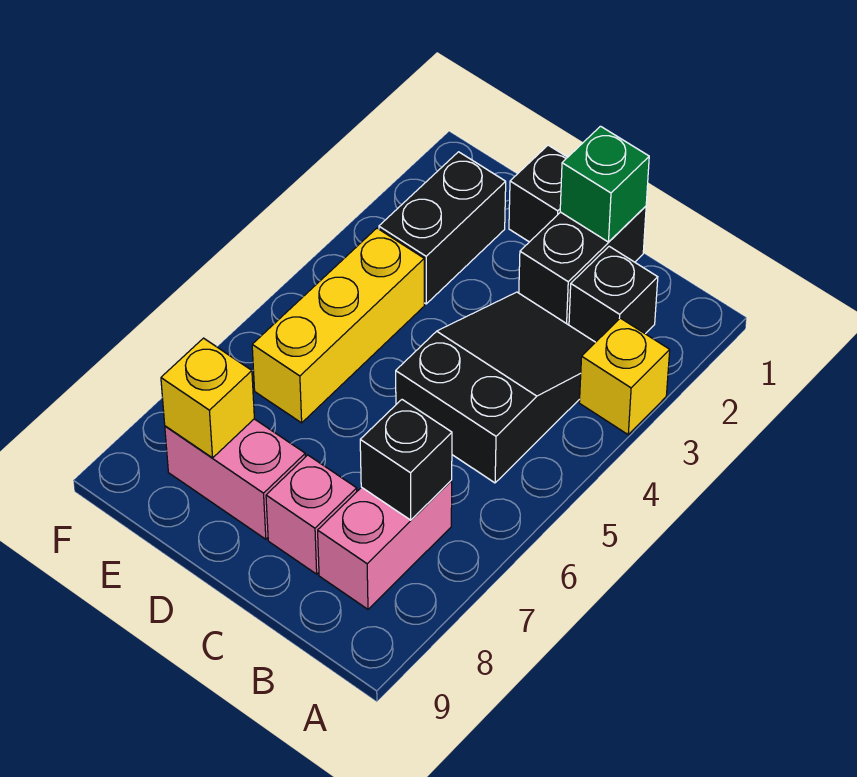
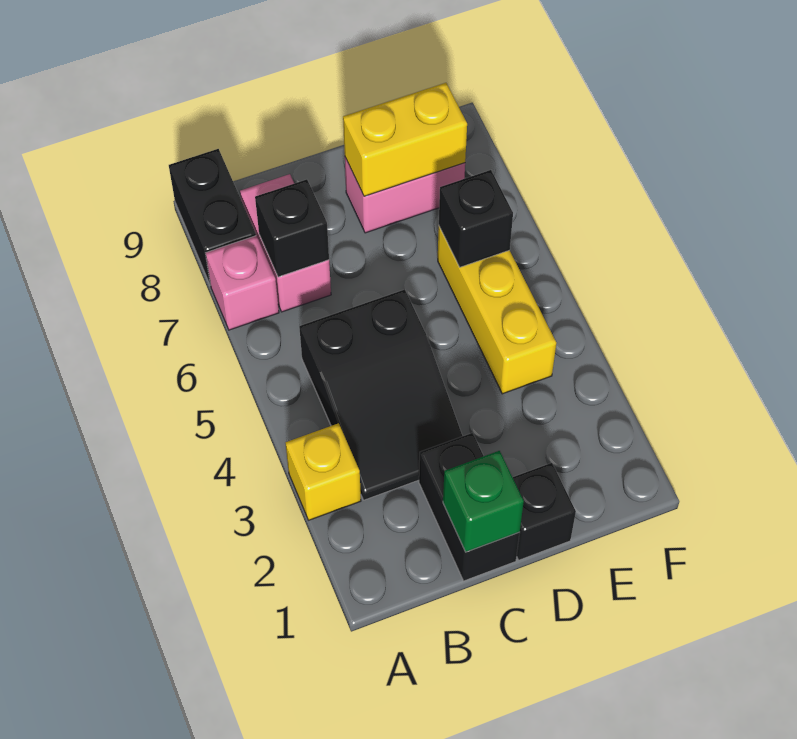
black brick B2 level 1 -> black brick E6 level 2
pink brick C8 level 1 -> pink brick A7 level 1
black brick E2:E3 level 1 -> black brick A8:A9 level 1
yellow brick E8 level 2 -> yellow brick D8:E8 level 2

